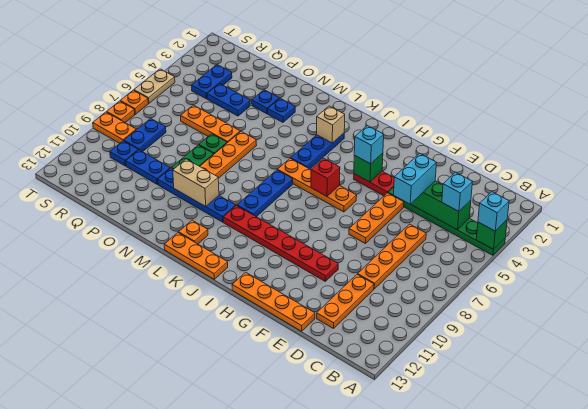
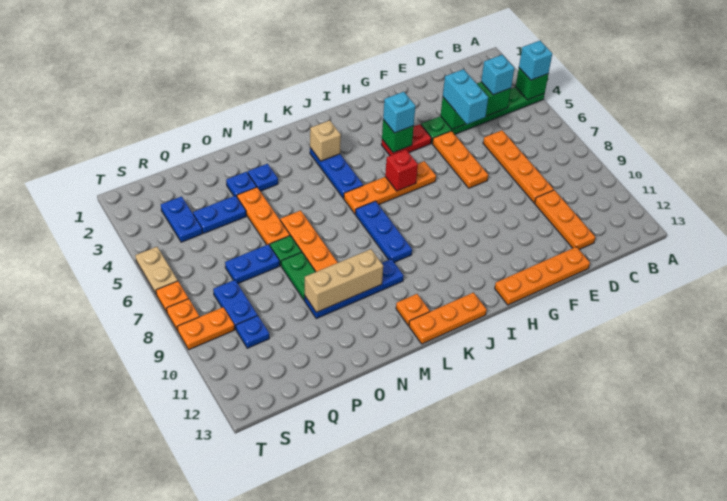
red plate F10:K10 level 1 -> none
tan brick M10:N10 level 2 -> tan brick M10:O10 level 2
orange plate O6:Q6 level 1 -> orange plate O4:O6 level 1
blue plate P10:Q10 level 1 -> blue plate P7:Q7 level 1

